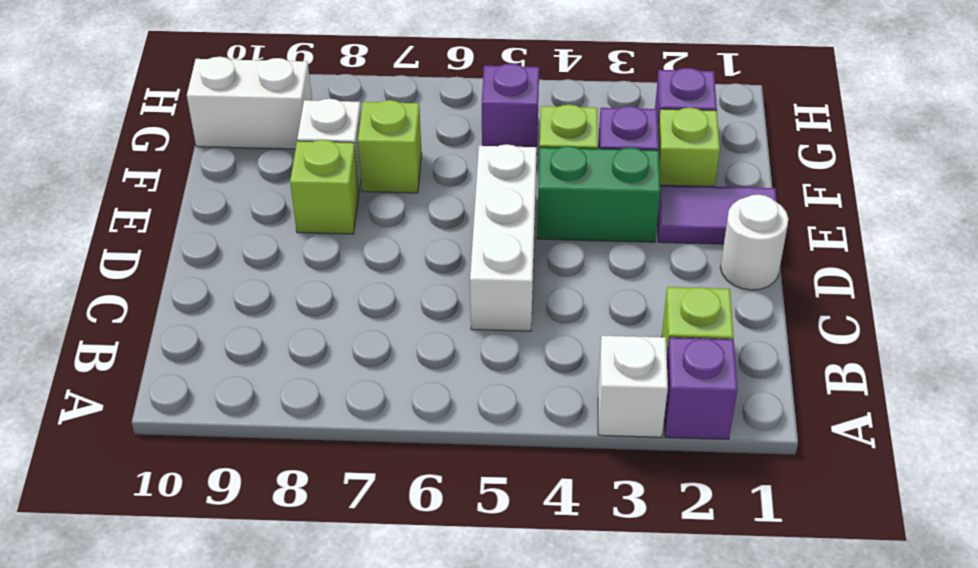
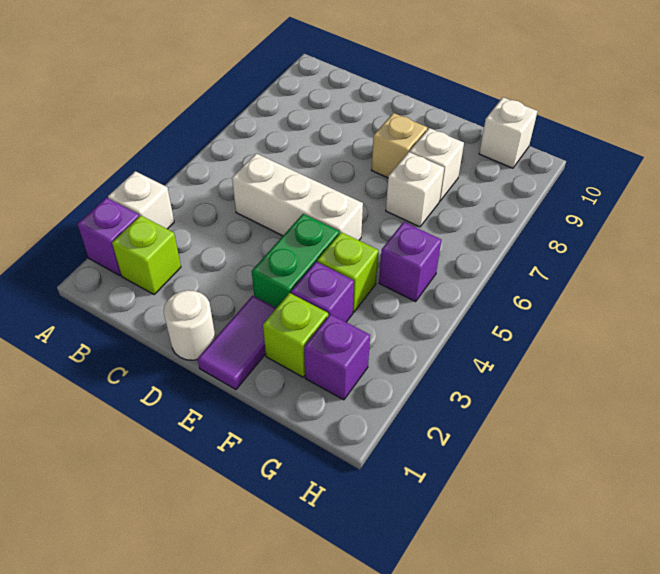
lime brick E8 level 1 -> tan brick E8 level 1
lime brick F7 level 1 -> white brick F7 level 1
white brick G9:G10 level 1 -> white brick G10 level 1

